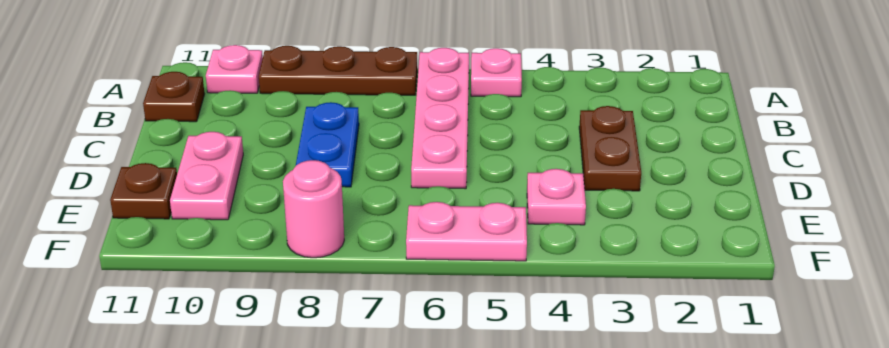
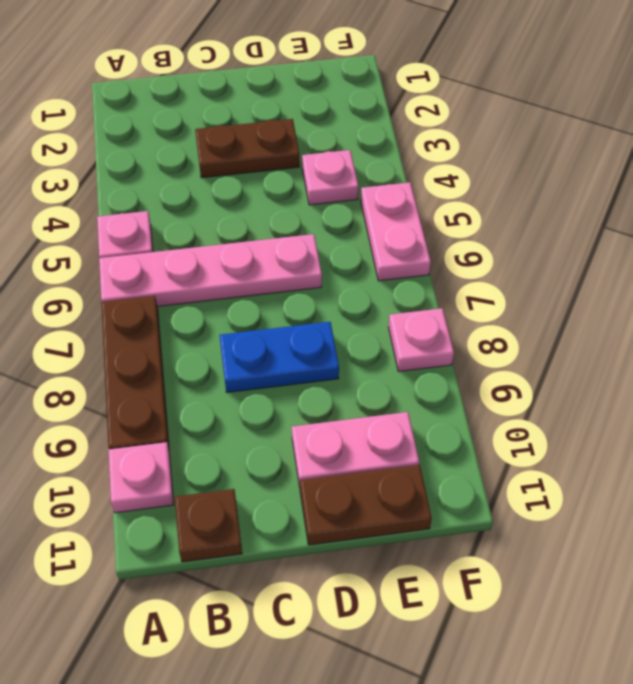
brown plate E11 level 1 -> brown plate D11:E11 level 1
pink round brick F8 level 1 -> pink plate F8 level 1

